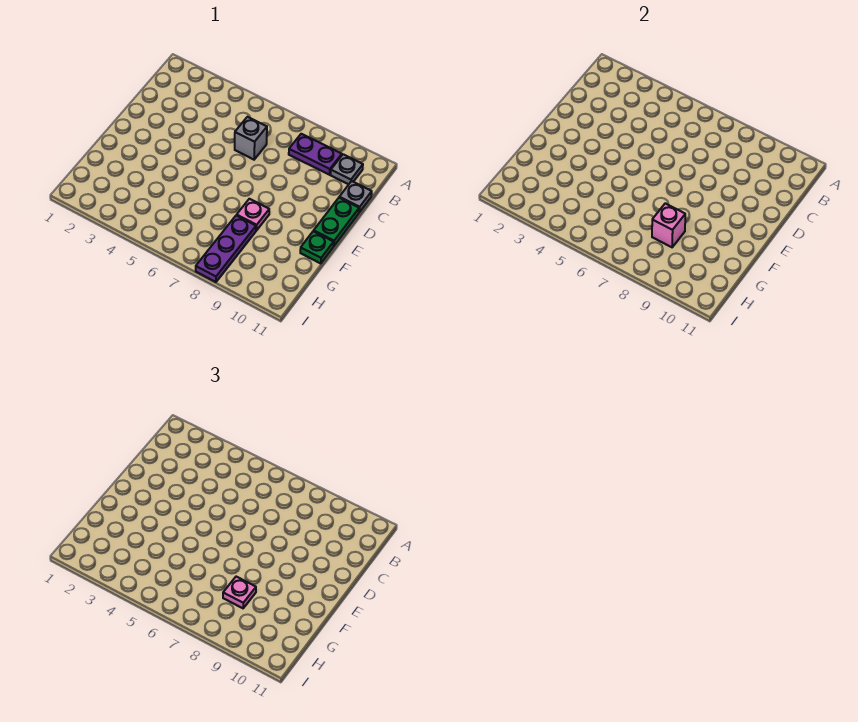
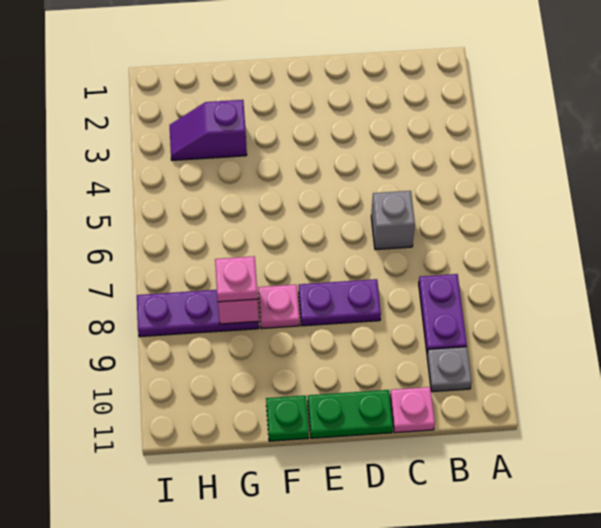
grey plate C11 level 1 -> pink plate C11 level 1
none -> purple plate D8:E8 level 1
none -> purple slope G3:H3 level 1 top G

